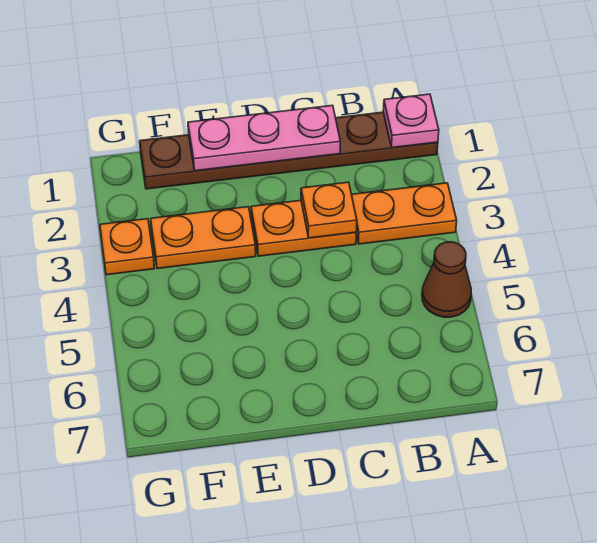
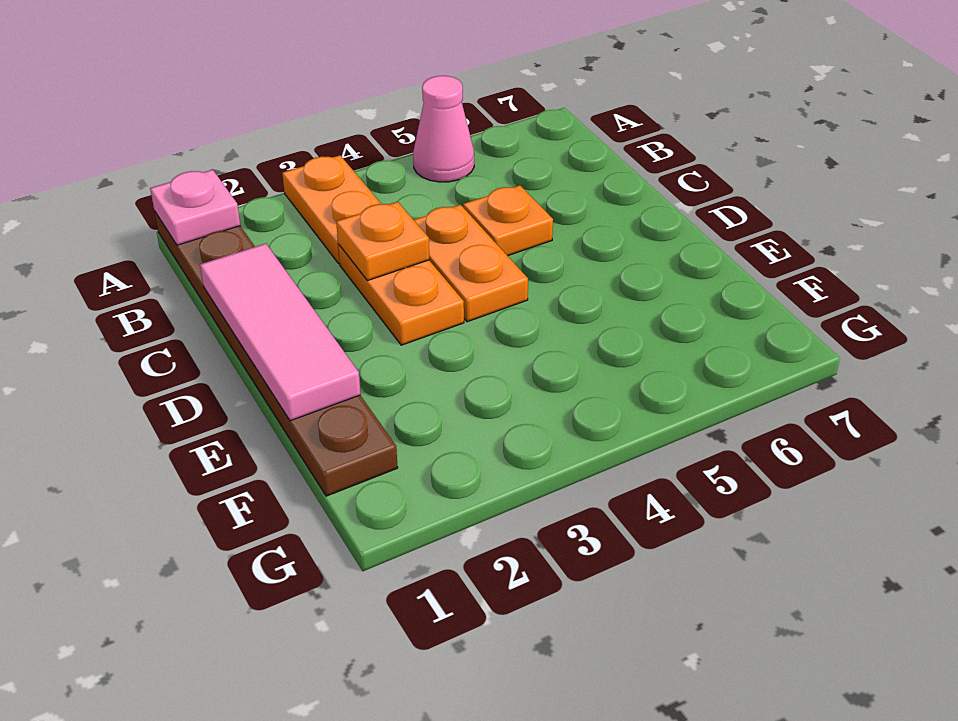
brown cone A5 level 1 -> pink cone A5 level 1
pink plate C1:E1 level 2 -> pink tile C1:E1 level 2
orange plate E3:F3 level 1 -> orange plate C4:D4 level 1
orange plate G3 level 1 -> orange plate C5 level 1

